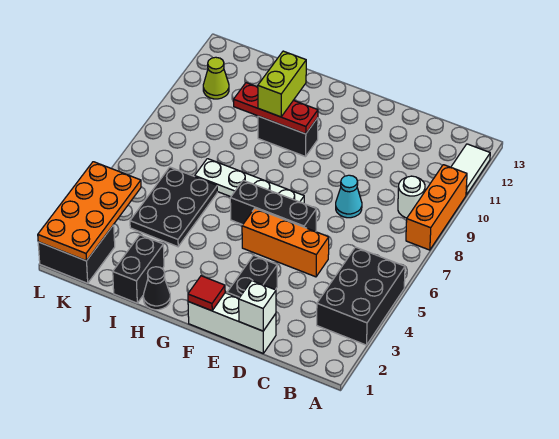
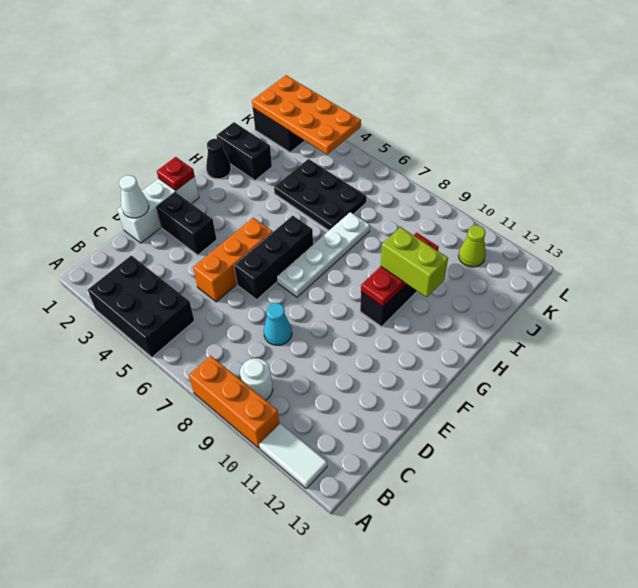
white brick D1 level 2 -> white cone D1 level 2
red tile F1 level 2 -> red plate F1 level 2

